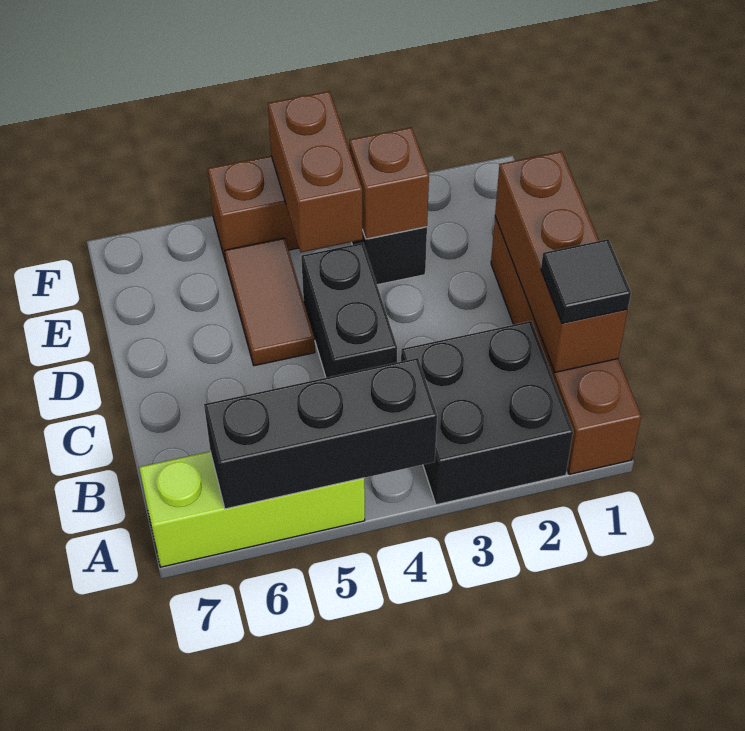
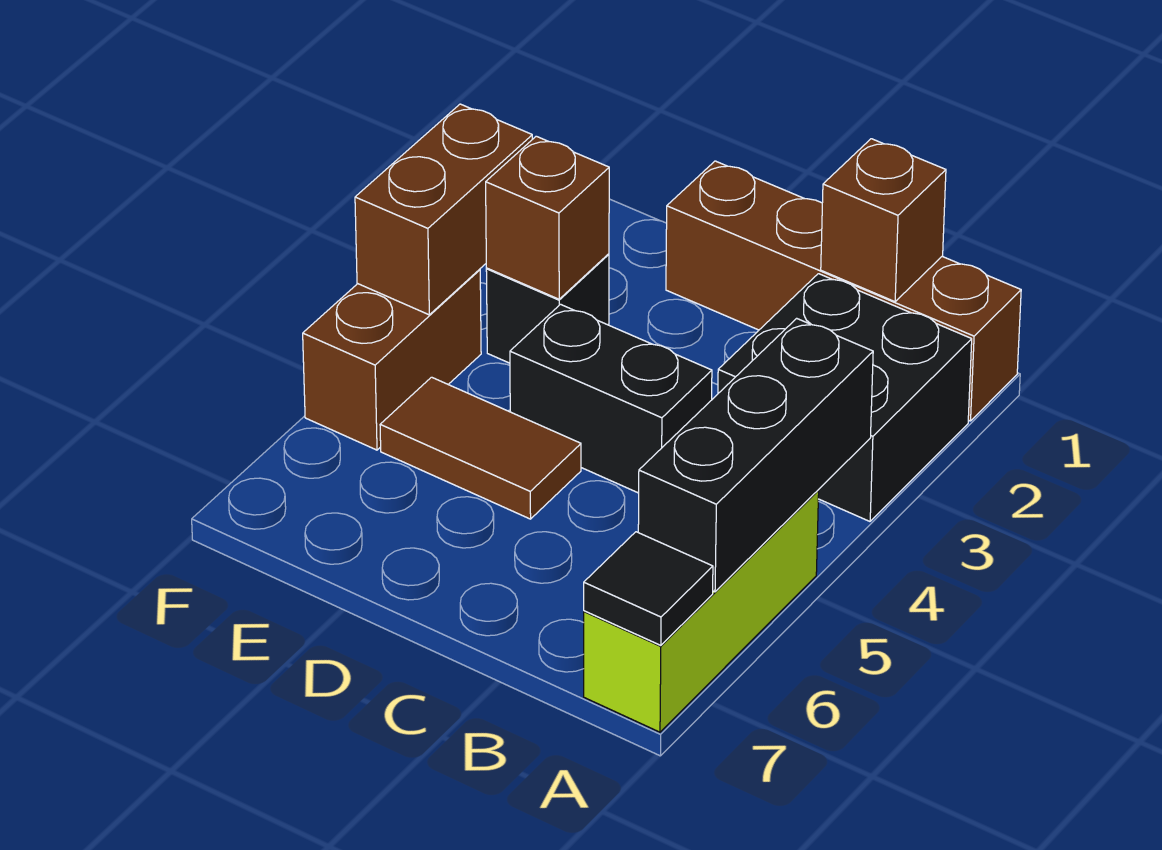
brown brick B1:D1 level 2 -> brown brick B1 level 2
black tile B1 level 3 -> black tile A7 level 2
brown brick E4:F4 level 2 -> brown brick F3:F4 level 2

